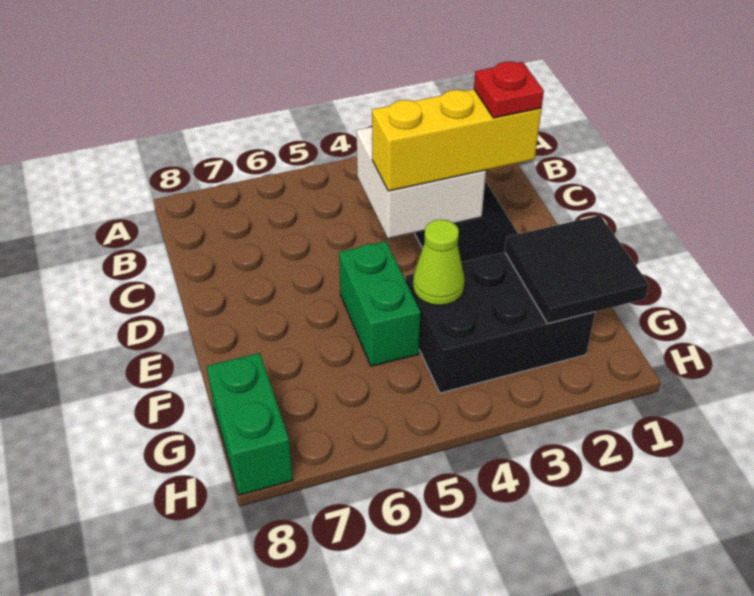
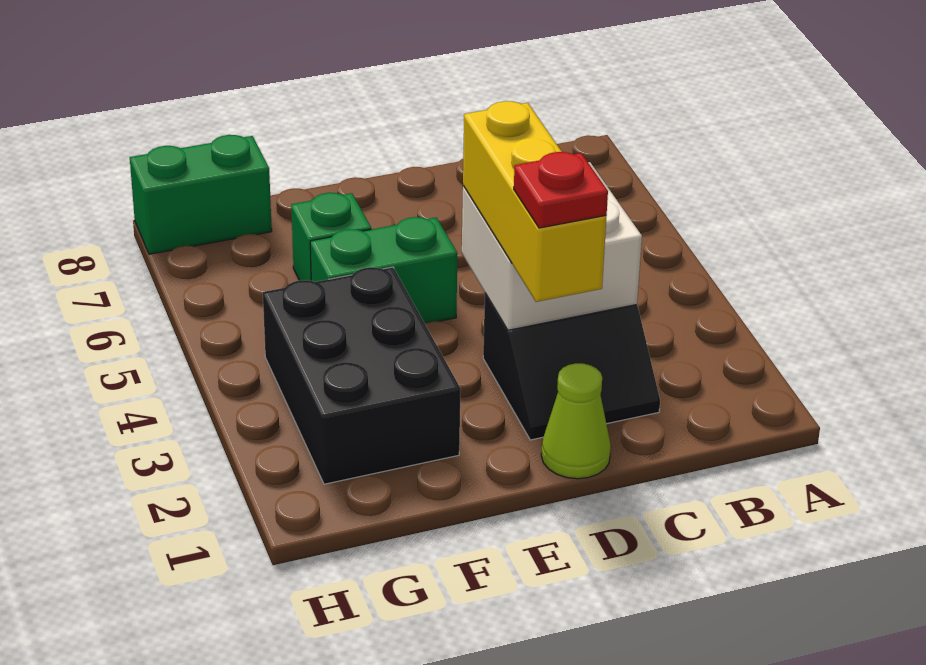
black tile F1:G2 level 2 -> none
lime cone F4 level 2 -> lime cone D1 level 1
none -> green brick F6 level 1

